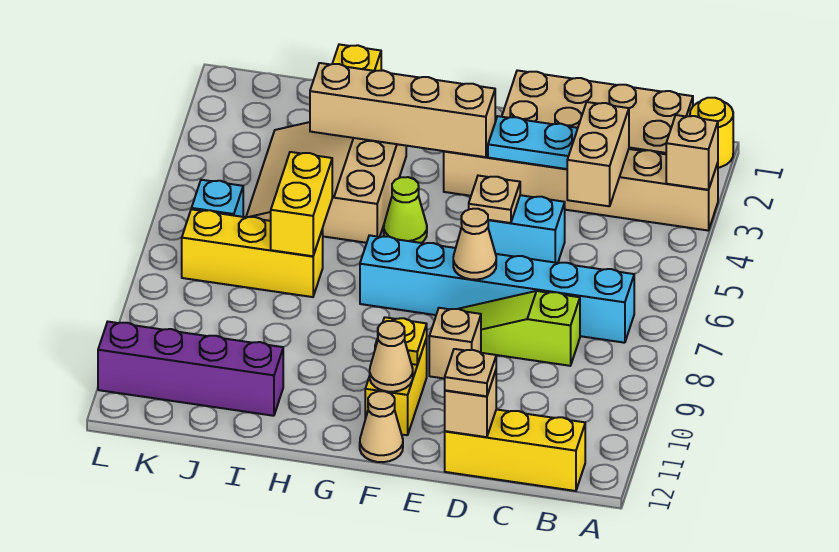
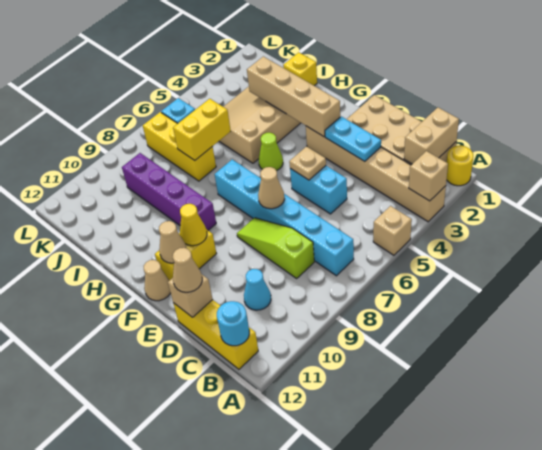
none -> cyan round brick B12 level 2
tan brick C3:C4 level 2 -> tan brick B1:B2 level 2
none -> cyan cone C10 level 1
tan plate D12 level 3 -> tan cone D12 level 3
tan brick E9 level 1 -> tan brick A5 level 1
yellow plate F10 level 2 -> yellow cone F10 level 2
purple brick I11:L11 level 1 -> purple brick G9:J9 level 1

